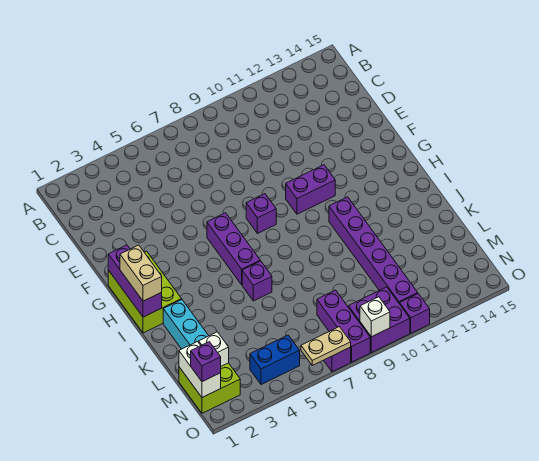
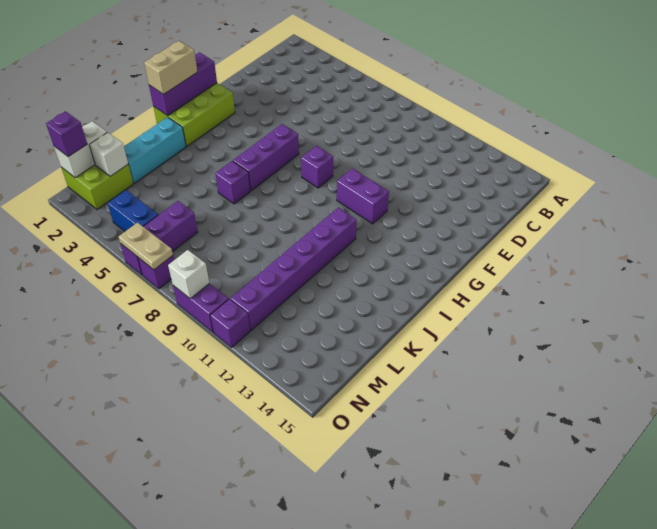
purple brick M8:O8 level 1 -> purple brick M6:O6 level 1
purple brick N9:O10 level 1 -> purple brick O9:O10 level 1

